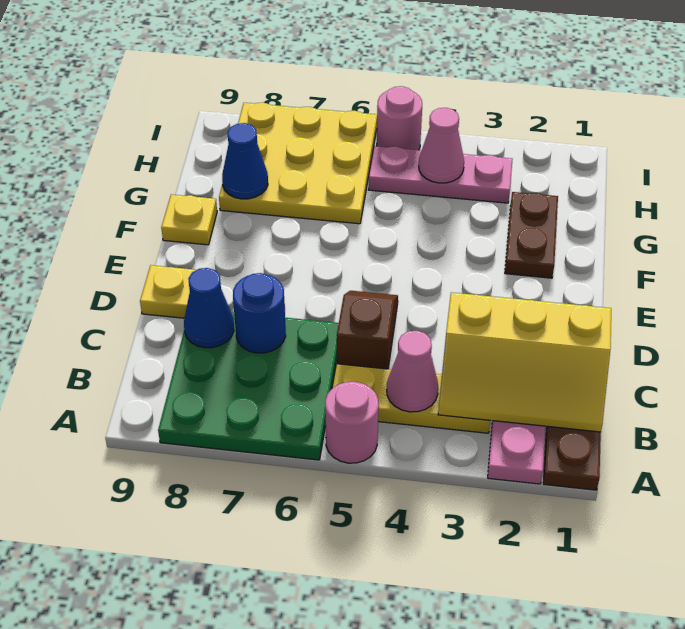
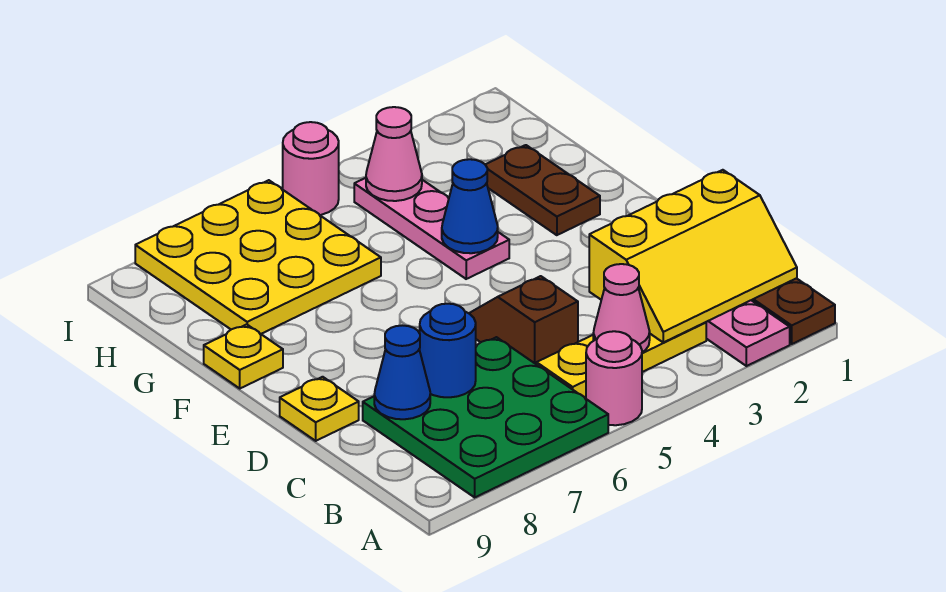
blue cone G8 level 2 -> blue cone F4 level 2
pink plate H3:H5 level 1 -> pink plate F4:H4 level 1

